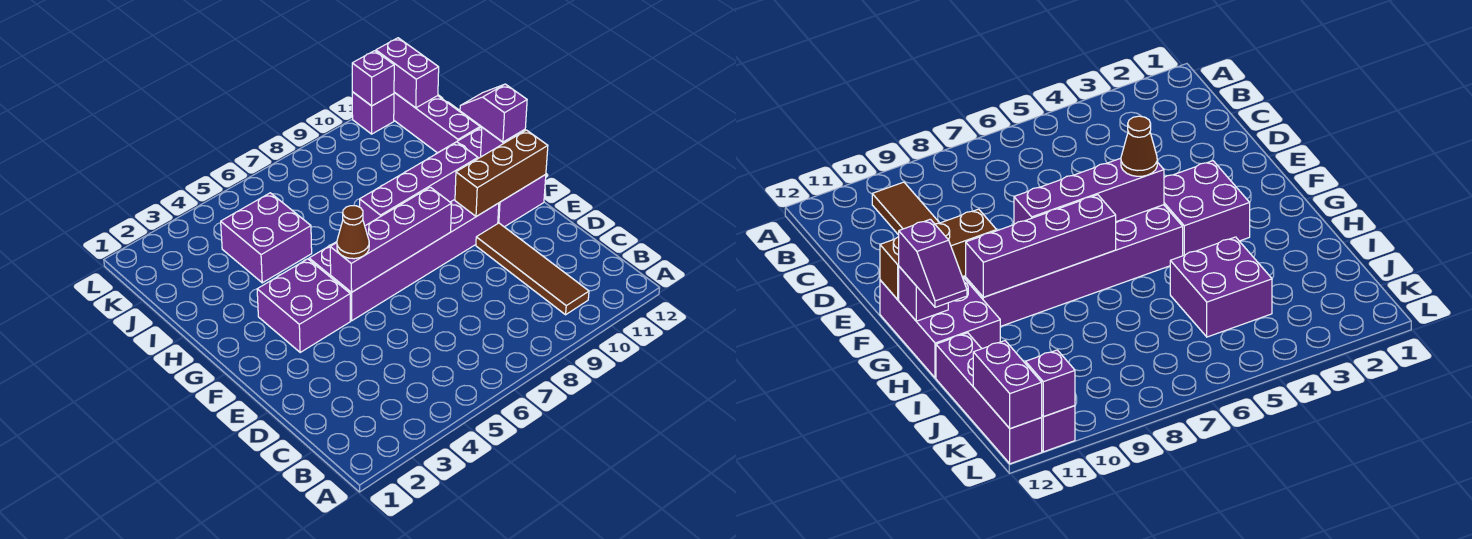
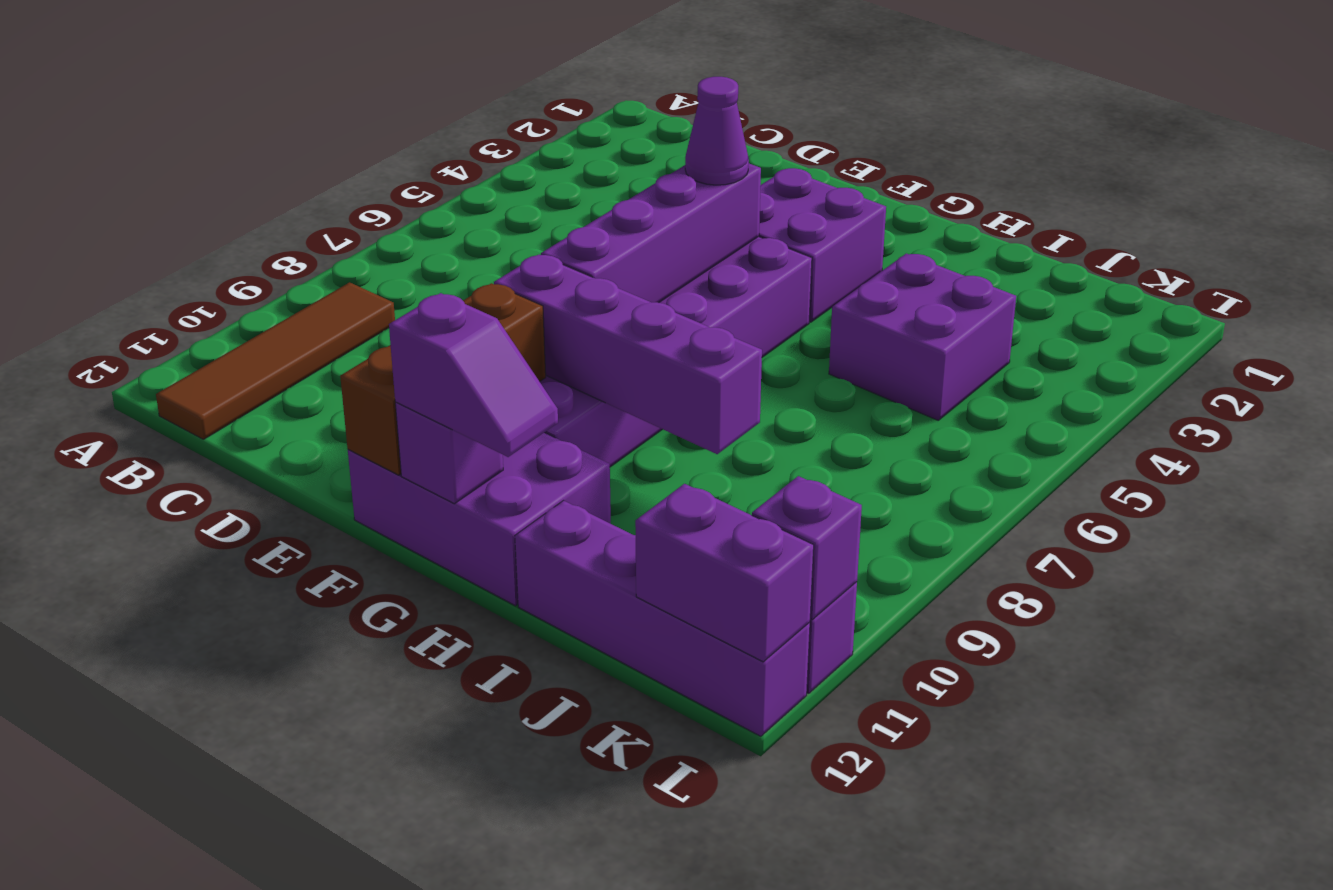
brown tile B10:E10 level 1 -> brown tile B9:B12 level 1
brown cone F5 level 3 -> purple cone F5 level 3
purple brick G7:G10 level 2 -> purple brick F9:I9 level 2

